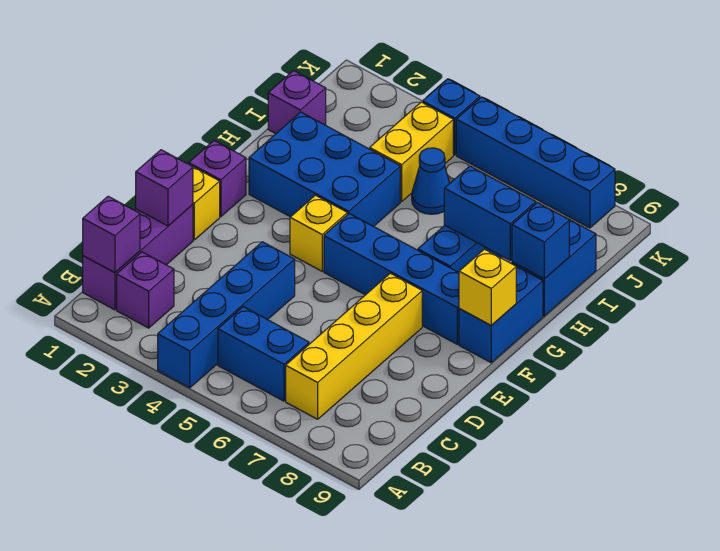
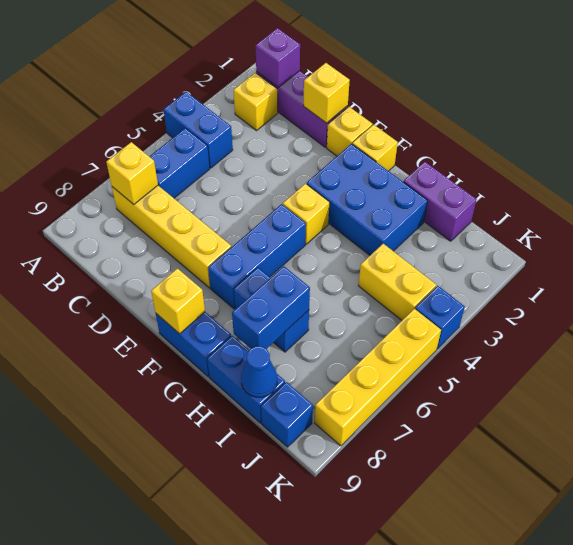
blue brick A4:D4 level 1 -> blue brick A4:B4 level 1
purple brick B2 level 1 -> yellow brick B2 level 1
none -> yellow brick B7 level 2
purple brick D1 level 2 -> yellow brick D1 level 2
purple brick F1 level 1 -> yellow brick F1 level 1
blue brick F5:F8 level 1 -> blue brick F5:F7 level 1
blue brick G2:H4 level 1 -> blue brick F2:H3 level 1
blue brick H9 level 2 -> blue brick J9 level 1
purple brick I1 level 1 -> purple brick H1:I1 level 1
blue cone I5 level 1 -> blue cone I9 level 2
blue brick K5:K8 level 1 -> yellow brick K5:K8 level 1

